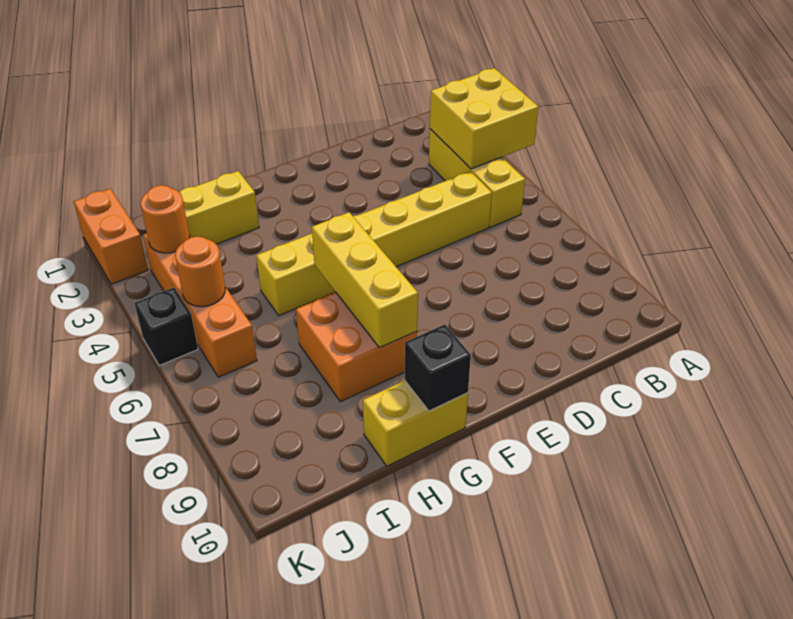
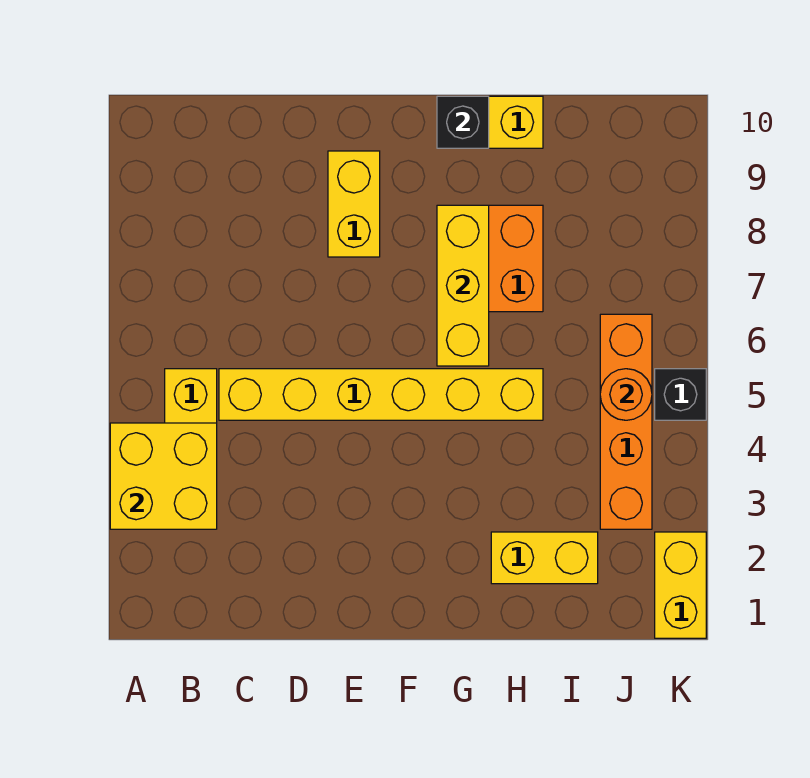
none -> yellow brick E8:E9 level 1
orange round brick J3 level 2 -> none
orange brick K1:K2 level 1 -> yellow brick K1:K2 level 1

